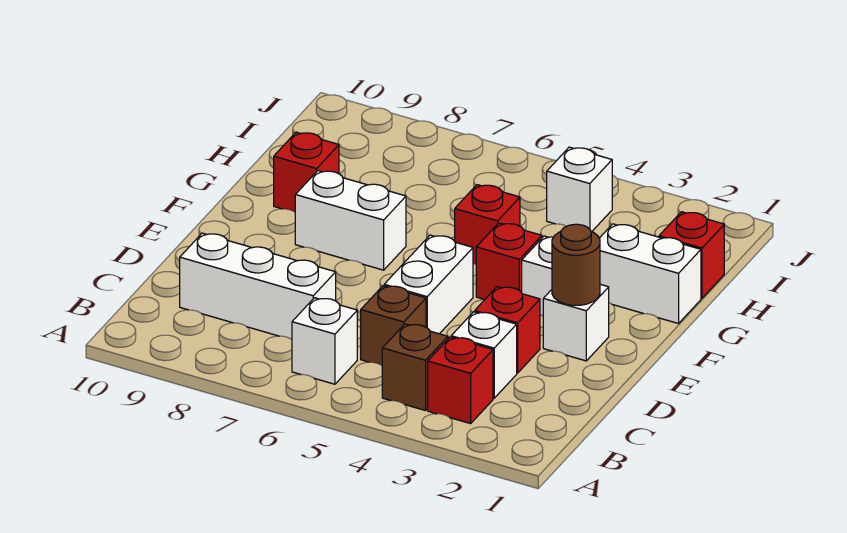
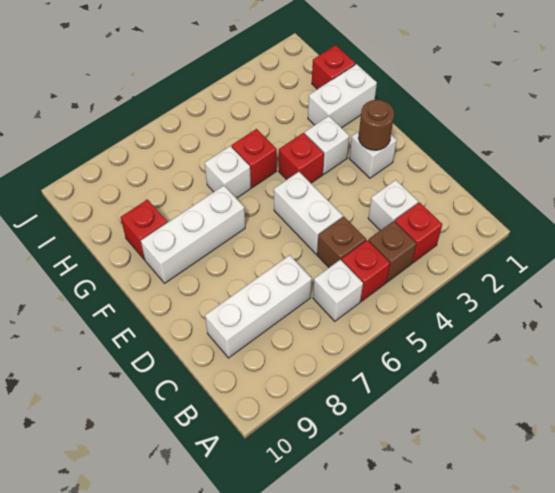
red brick D3 level 1 -> red brick B5 level 1
white brick F7:F8 level 1 -> white brick F7:F9 level 1
white brick I4 level 1 -> white brick G6 level 1

